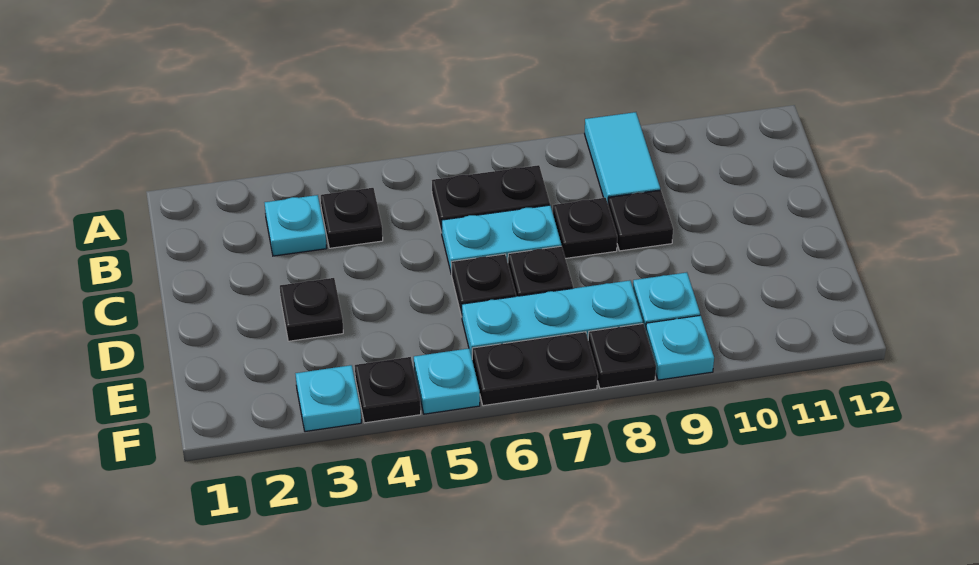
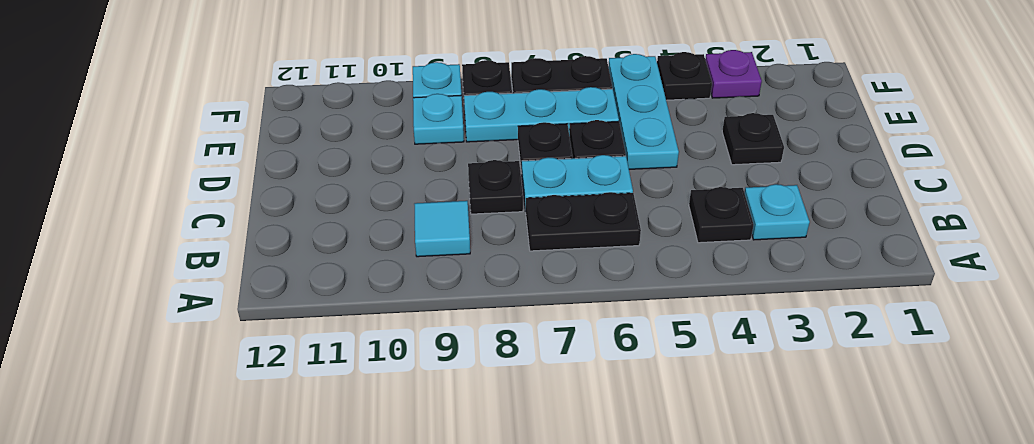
cyan tile A9:B9 level 1 -> cyan tile B9 level 1
black plate C9 level 1 -> none
cyan plate F3 level 1 -> purple plate F3 level 1
cyan plate F5 level 1 -> cyan plate D5:F5 level 1

